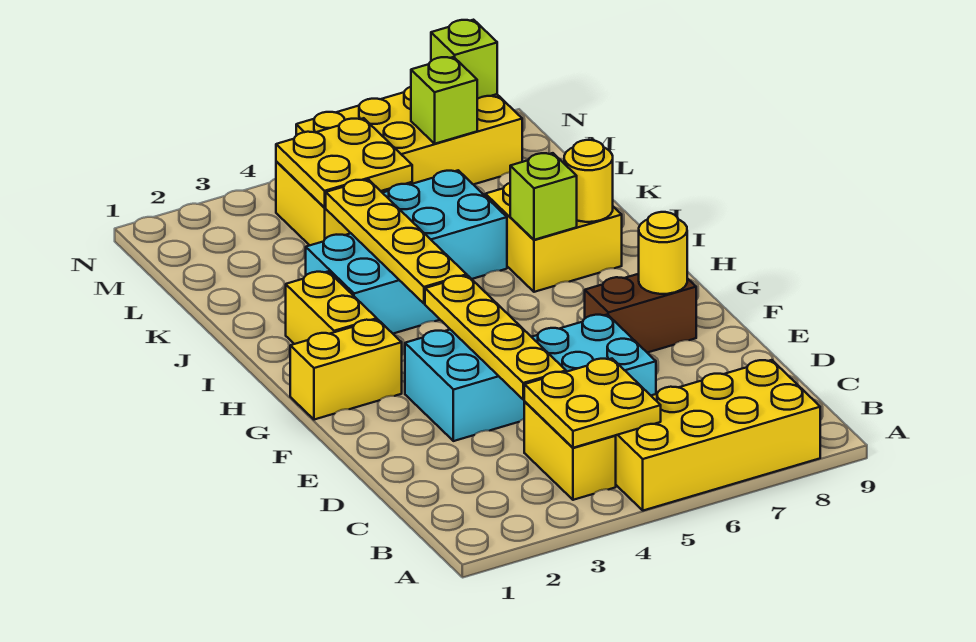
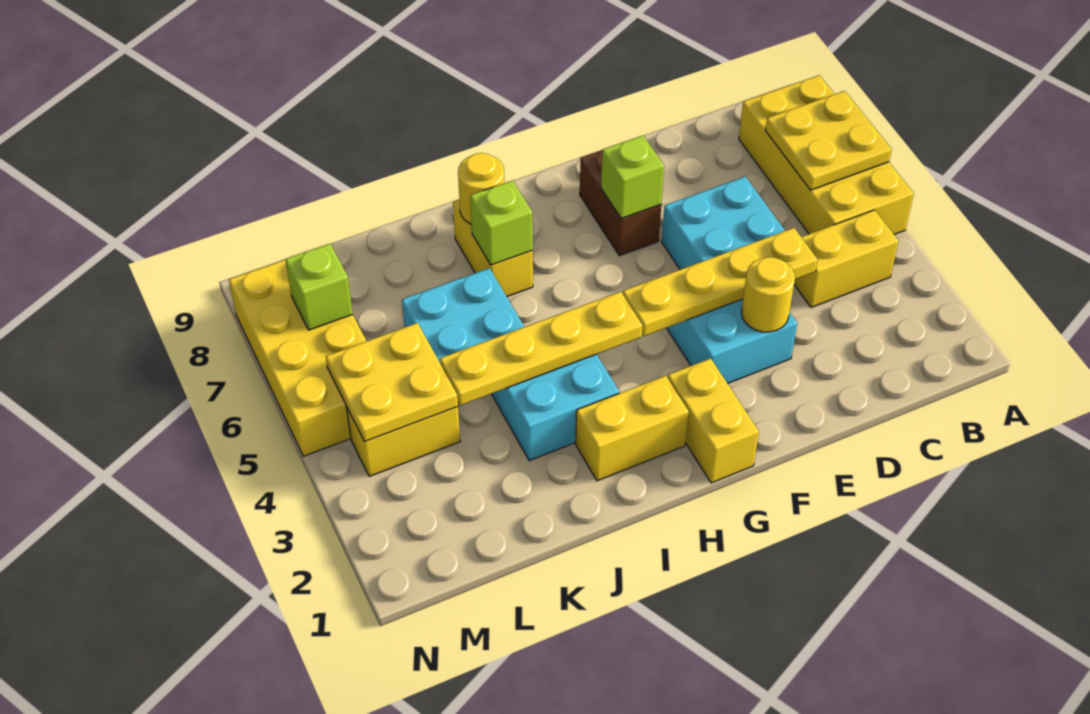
yellow plate B4:C5 level 2 -> yellow plate A6:B7 level 2
yellow round brick F8 level 2 -> yellow round brick E3 level 2
yellow brick I7:J8 level 1 -> yellow brick I7:I8 level 1
lime brick N8 level 2 -> lime brick F7 level 2

